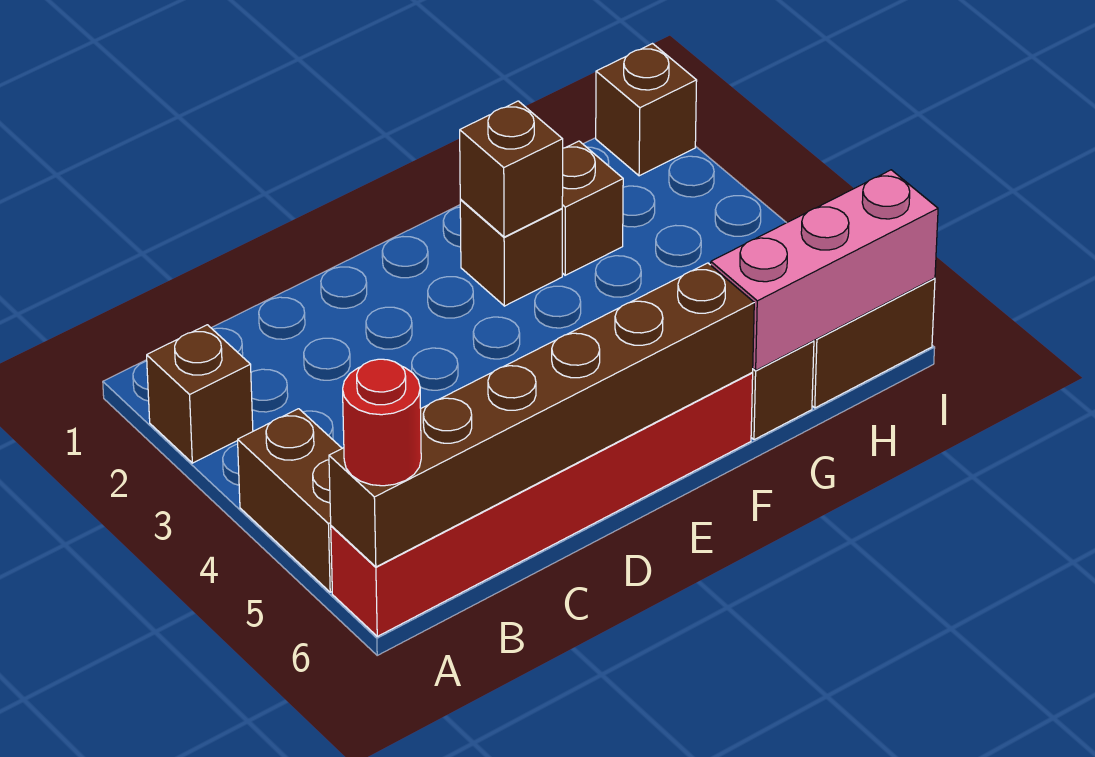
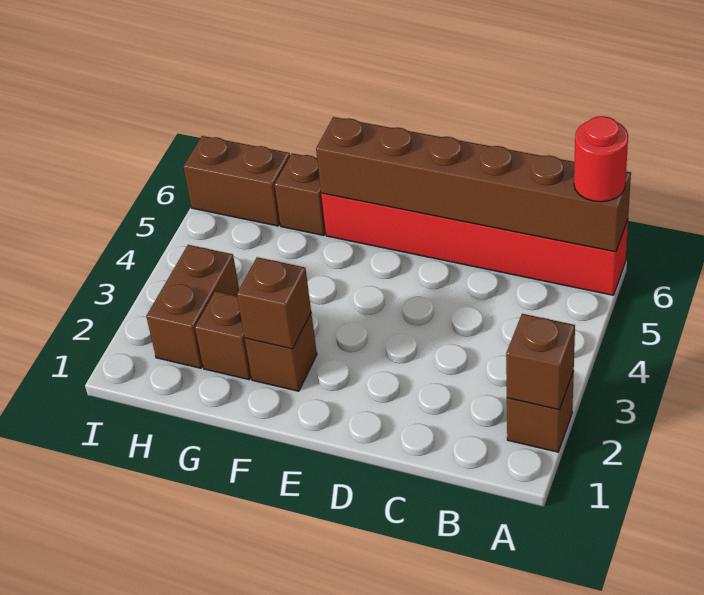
brown brick A4:A5 level 1 -> brown brick H2:H3 level 1
pink brick G6:I6 level 2 -> none
brown brick I1 level 1 -> brown brick A2 level 2

